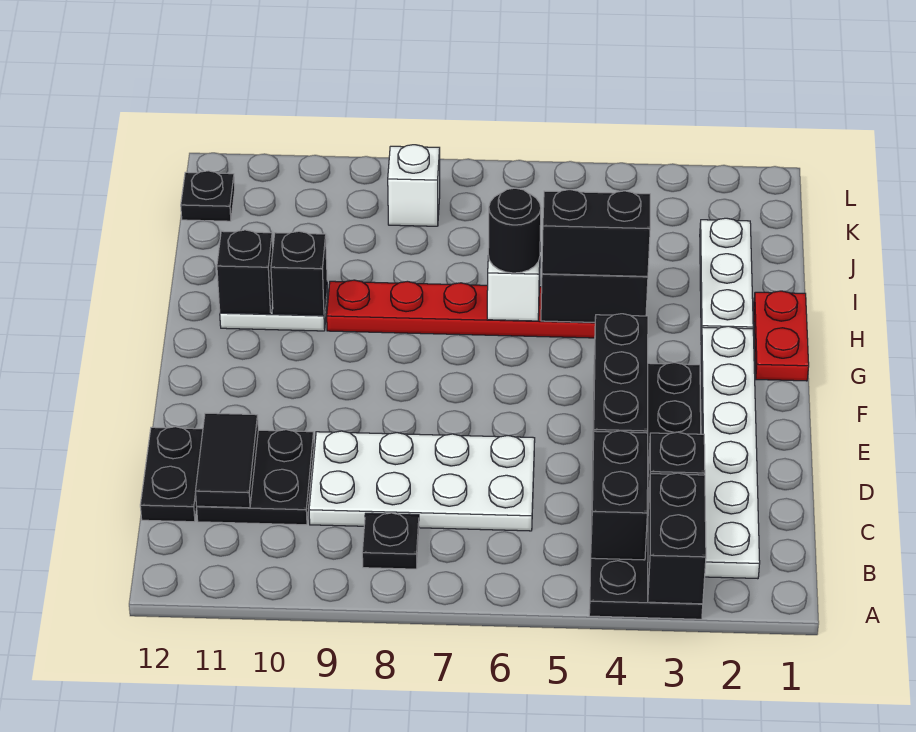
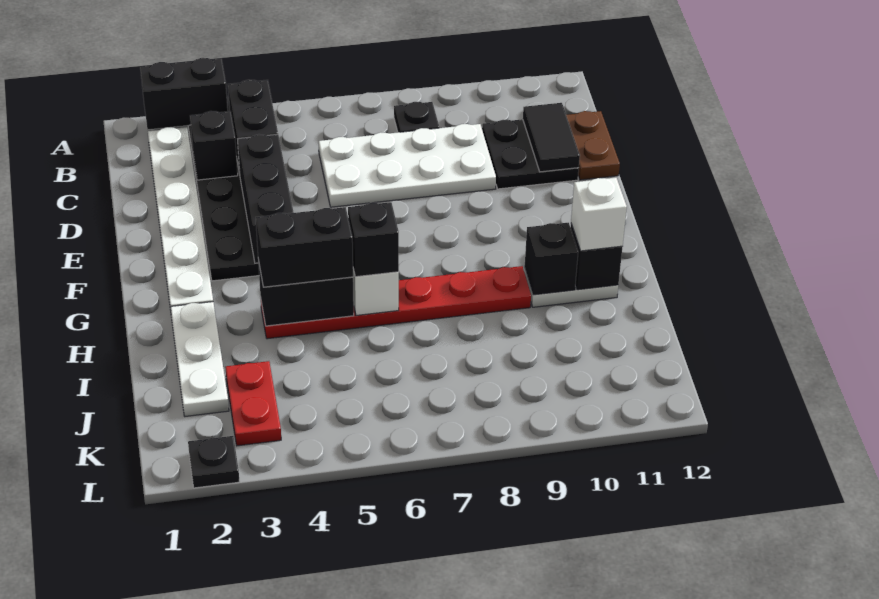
black brick A3:B3 level 2 -> black brick A2:A3 level 2
black plate C12:D12 level 1 -> brown plate C12:D12 level 1
red plate G1:H1 level 1 -> red plate J3:K3 level 1
black round brick H6 level 3 -> black brick H6 level 3
white brick K8 level 1 -> white brick H11 level 3
black plate K12 level 1 -> black plate L2 level 1

